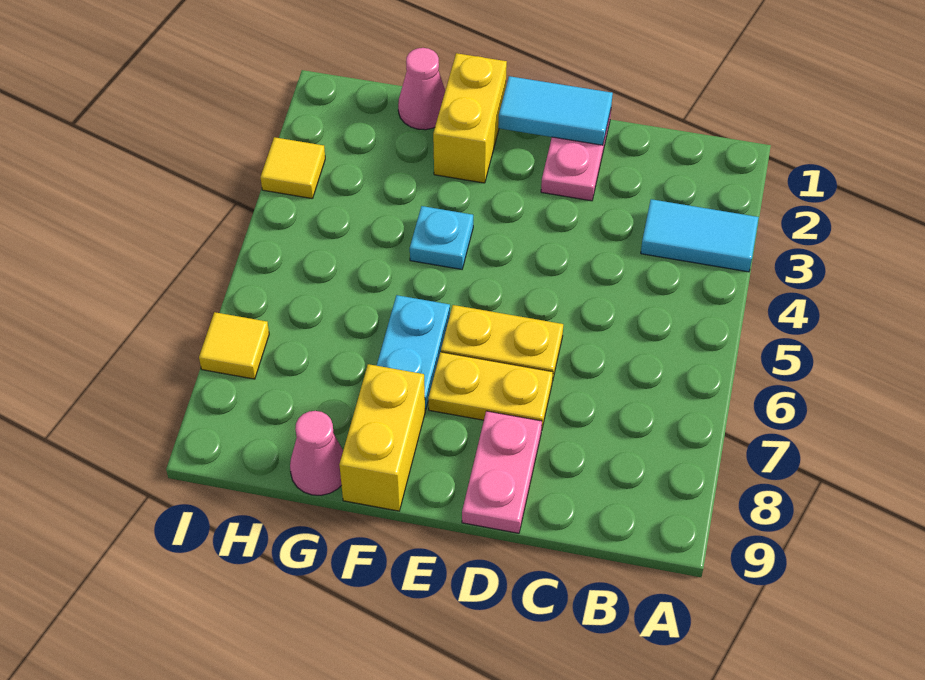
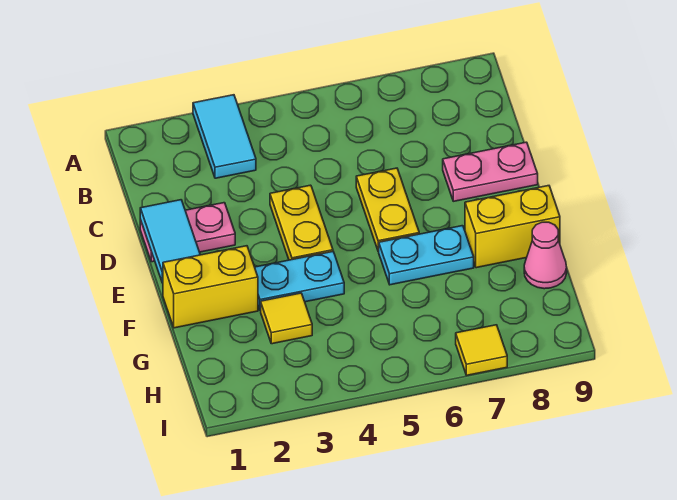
yellow plate D7:E7 level 1 -> yellow plate D4:E4 level 1
cyan plate F4 level 1 -> cyan plate F3:F4 level 1
pink cone G1 level 1 -> none
yellow tile I3 level 1 -> yellow tile G3 level 1

